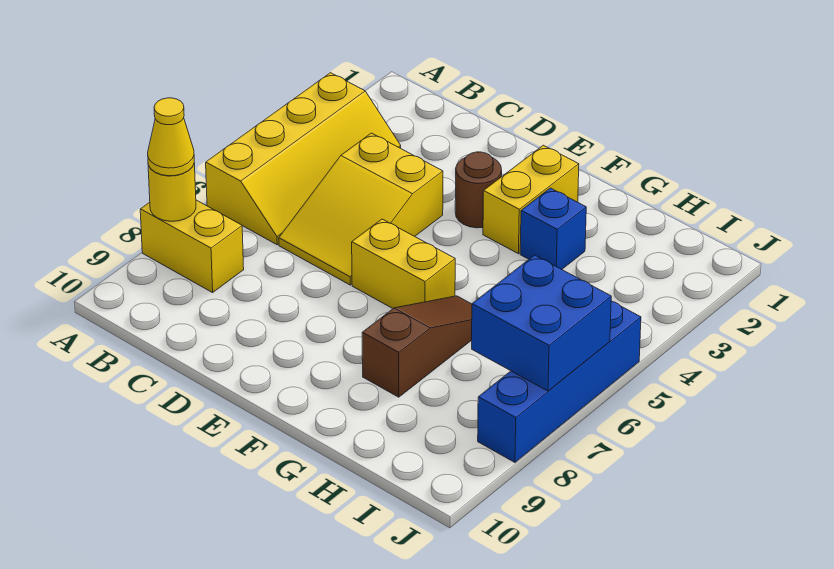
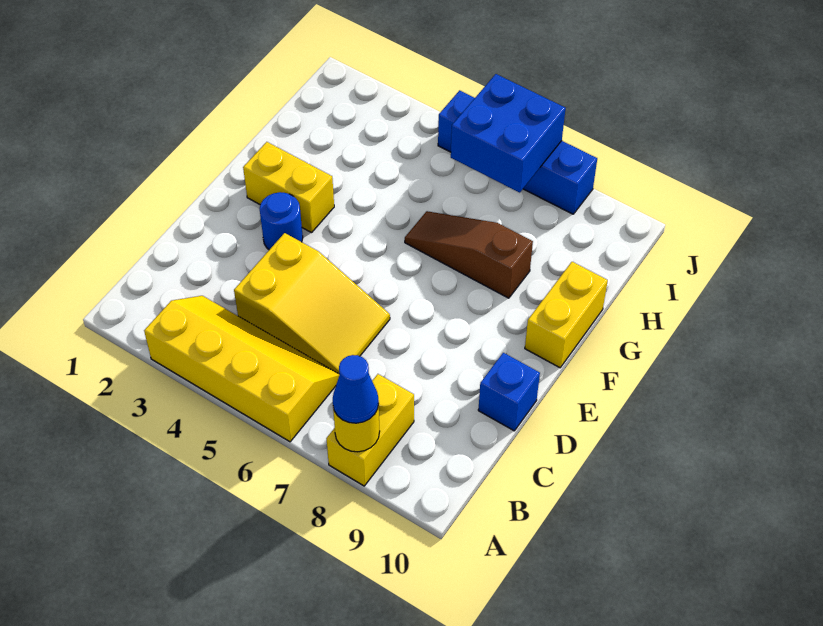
yellow cone A8 level 3 -> blue cone A8 level 3
brown round brick E3 level 1 -> blue round brick E3 level 1
yellow brick E6:F6 level 1 -> yellow brick F10:G10 level 1
blue brick G3 level 1 -> blue brick D10 level 1

